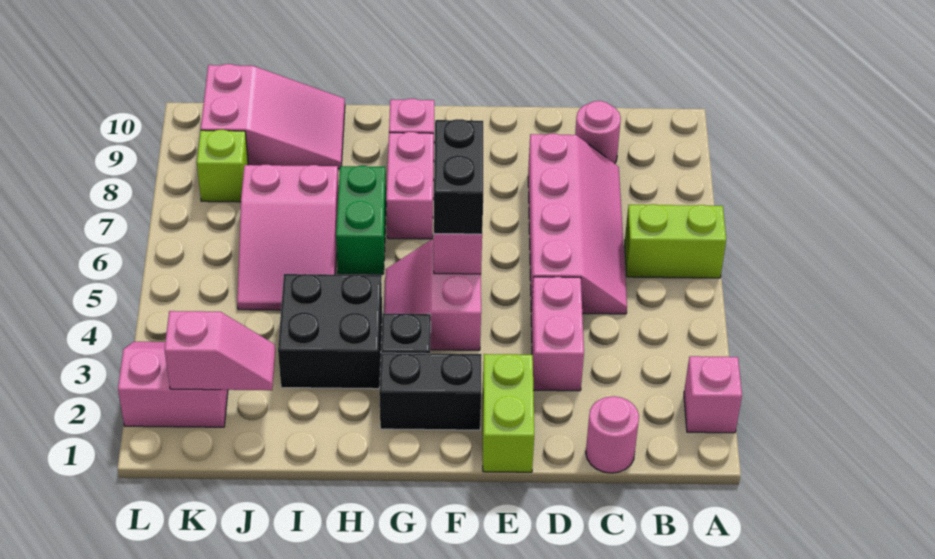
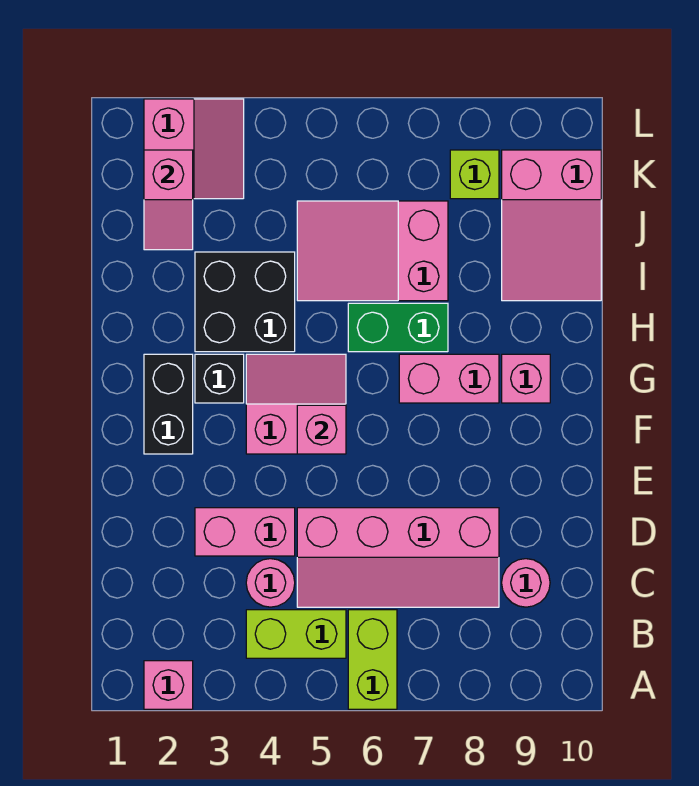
pink round brick C1 level 1 -> pink round brick C4 level 1
lime brick E1:E2 level 1 -> lime brick B4:B5 level 1
black brick F5:F6 level 3 -> none

